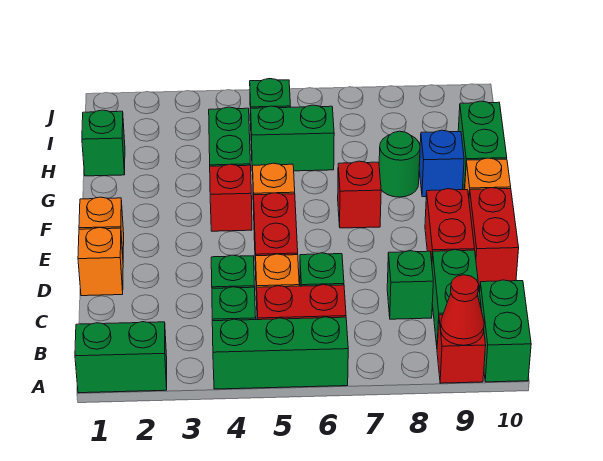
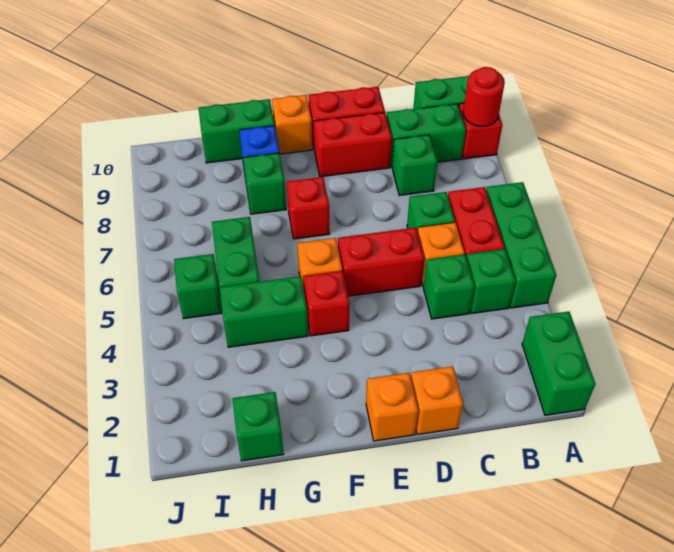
red cone A9 level 2 -> red round brick A9 level 2
green round brick G8 level 1 -> green brick G8 level 1

